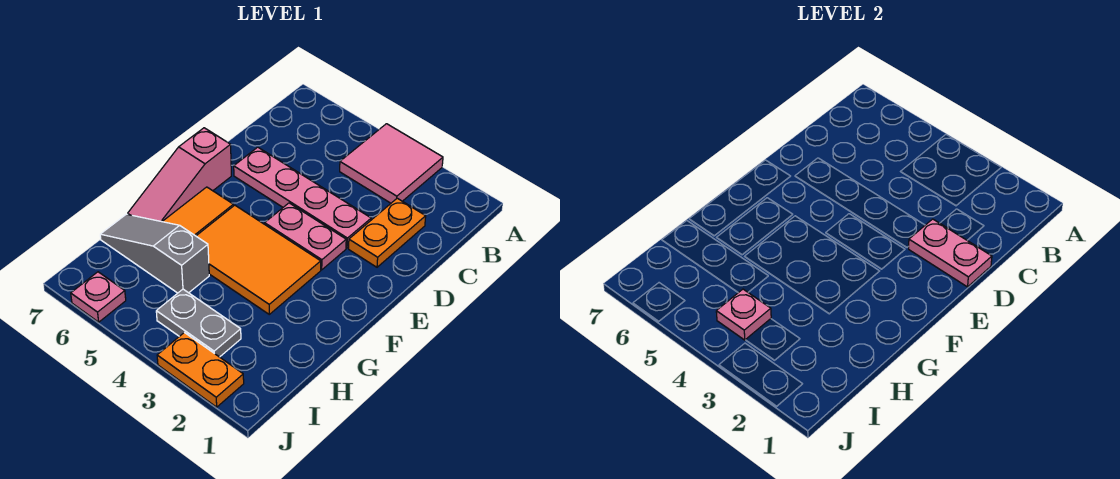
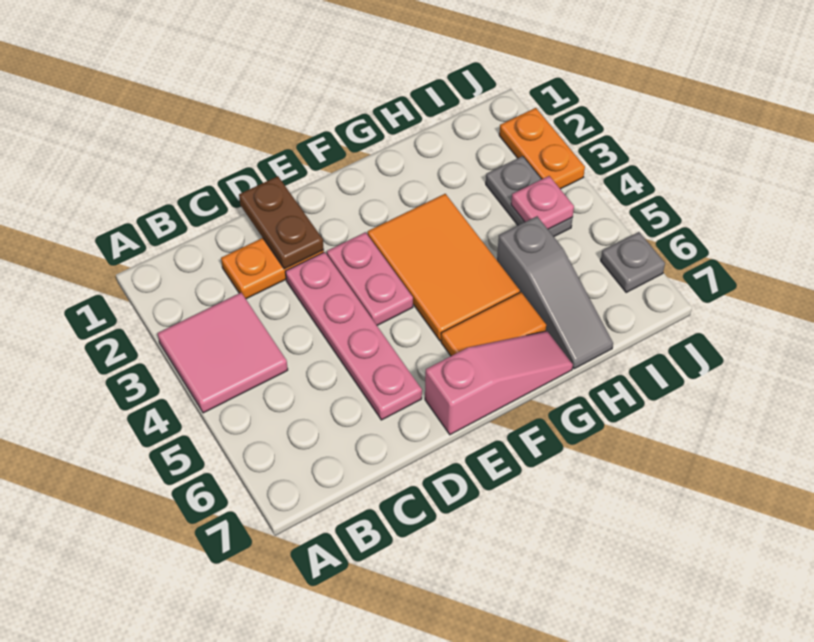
pink plate D1:D2 level 2 -> brown plate D1:D2 level 2
pink plate J6 level 1 -> grey plate J6 level 1

